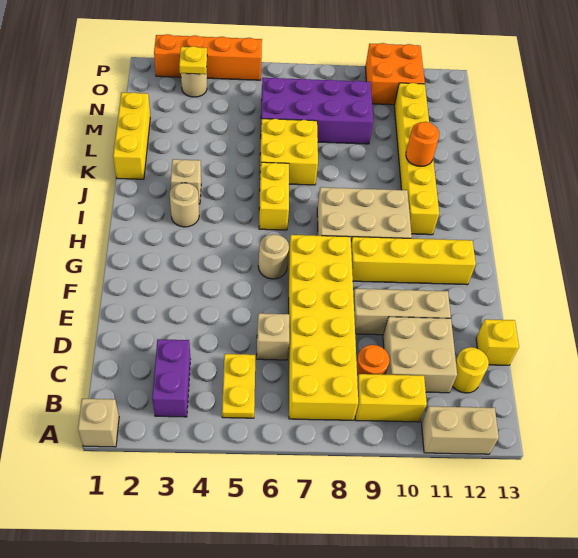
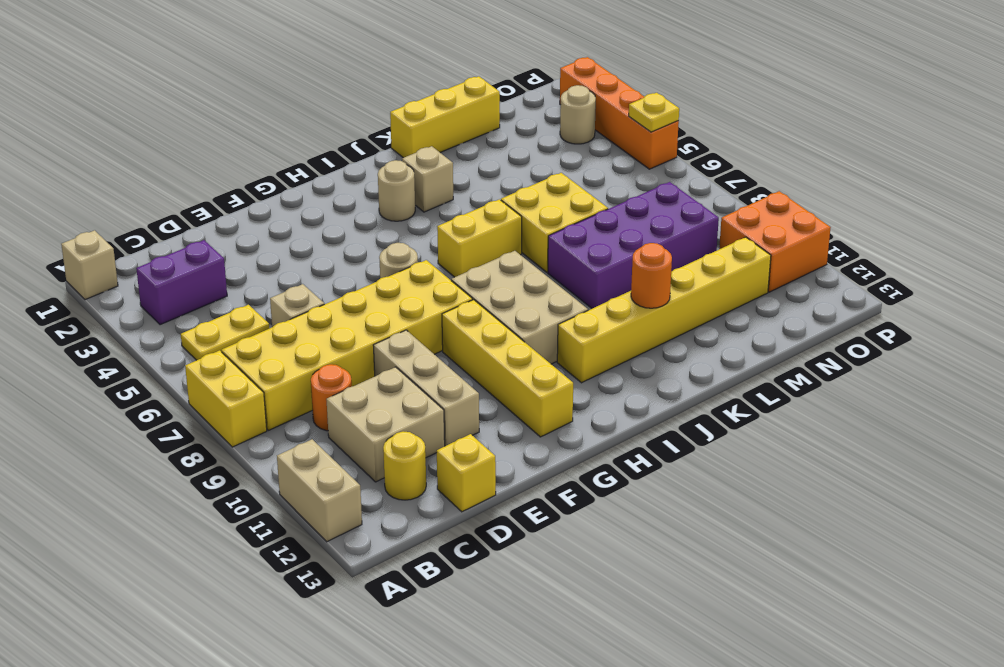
yellow brick B9:B10 level 1 -> yellow brick A7:A8 level 1
purple brick M6:N9 level 1 -> purple brick K8:N9 level 1
yellow plate O3 level 2 -> yellow plate P5 level 2

